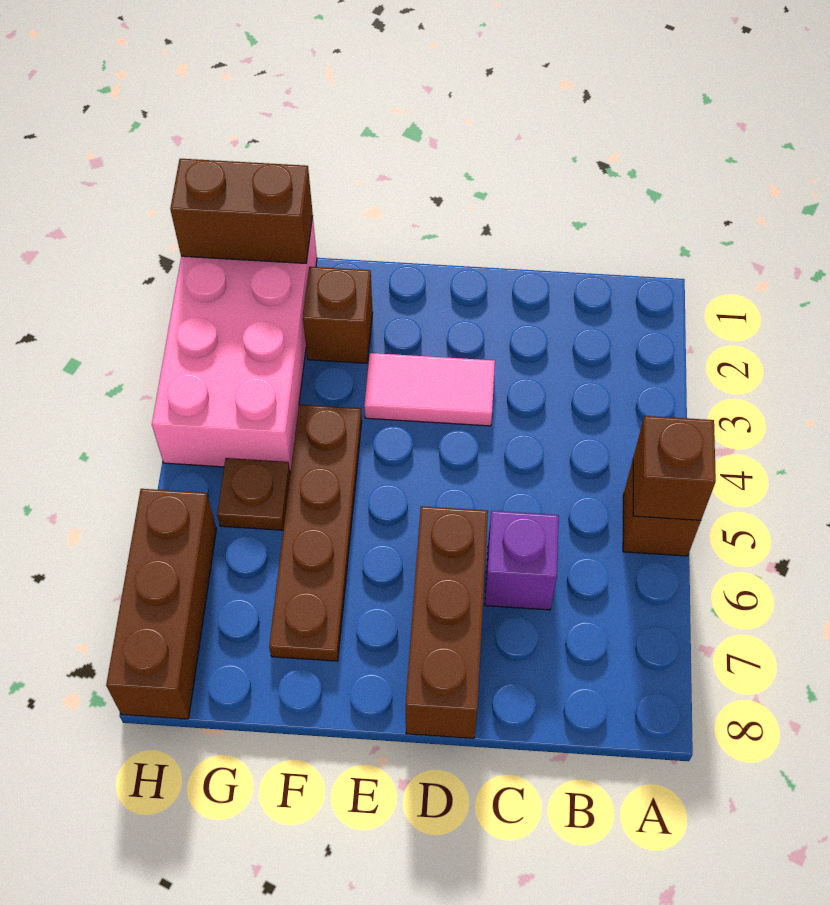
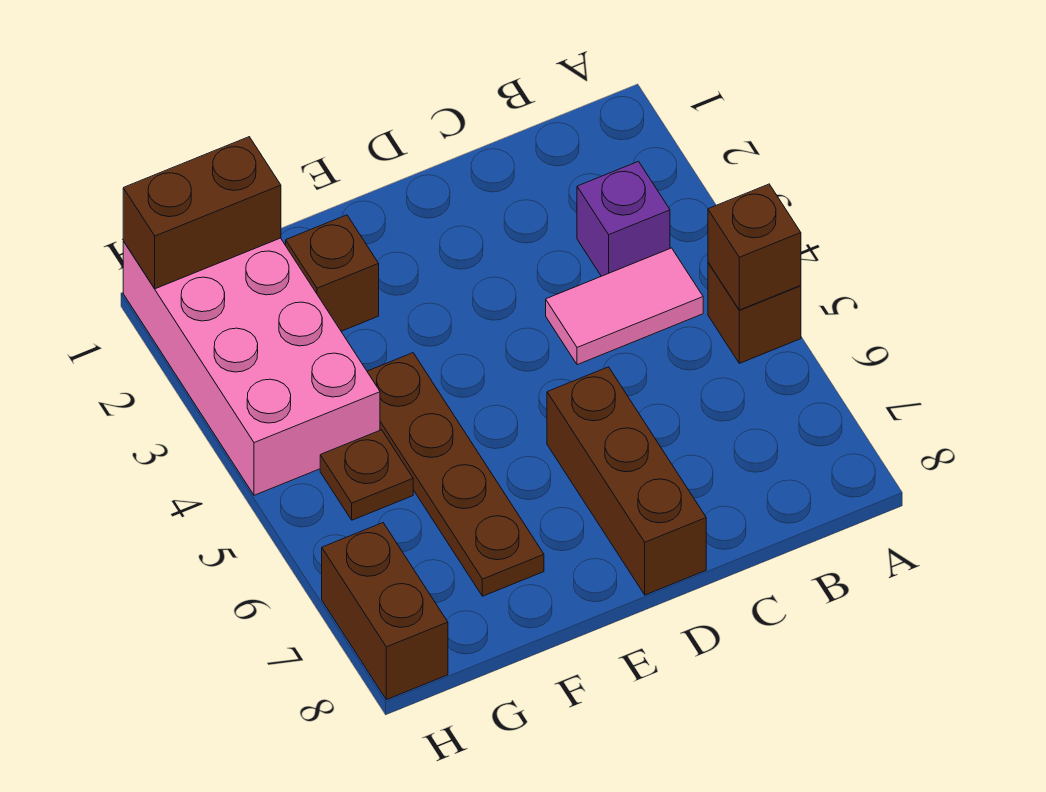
purple brick C6 level 1 -> purple brick B3 level 1
pink tile D3:E3 level 1 -> pink tile B4:C4 level 1
brown brick H6:H8 level 1 -> brown brick H7:H8 level 1

